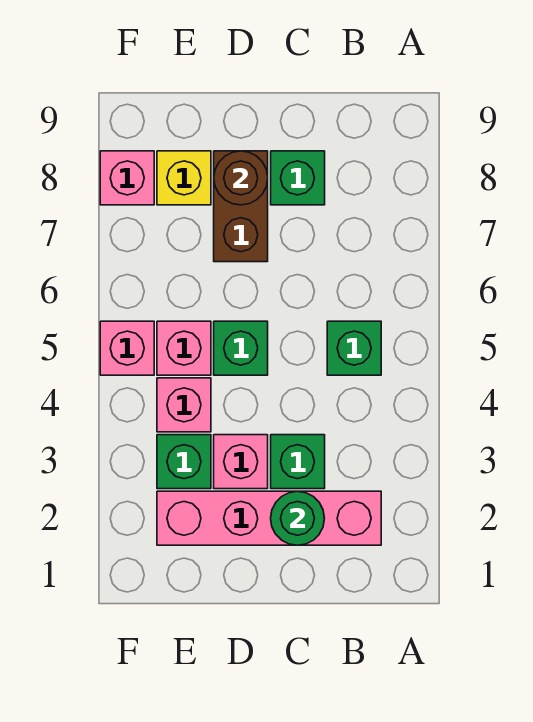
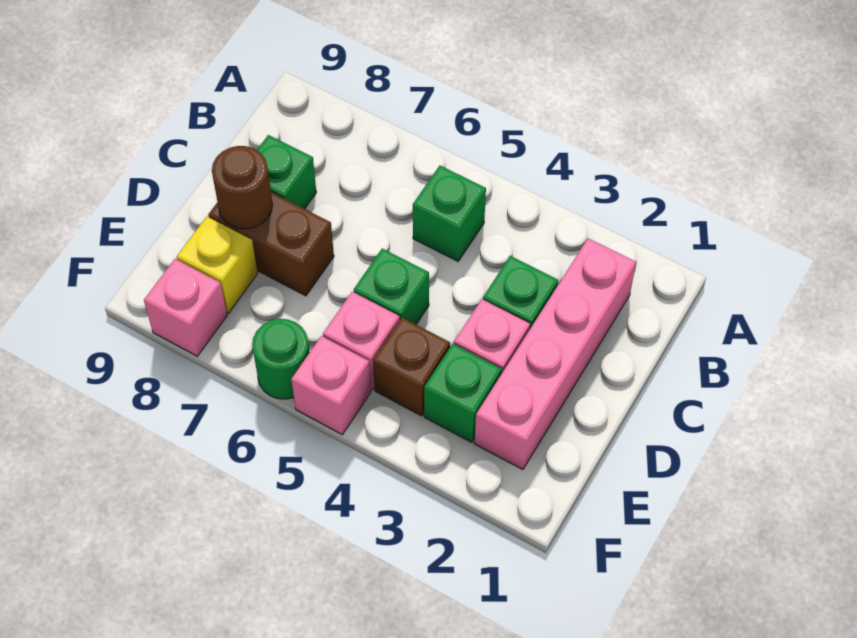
green round brick C2 level 2 -> green round brick F6 level 1
pink brick E4 level 1 -> brown brick E4 level 1

